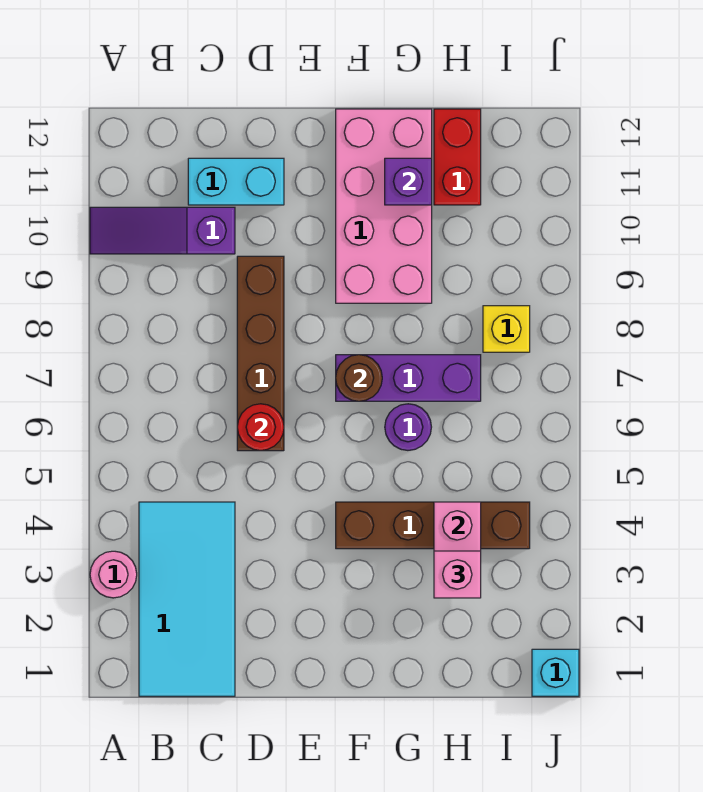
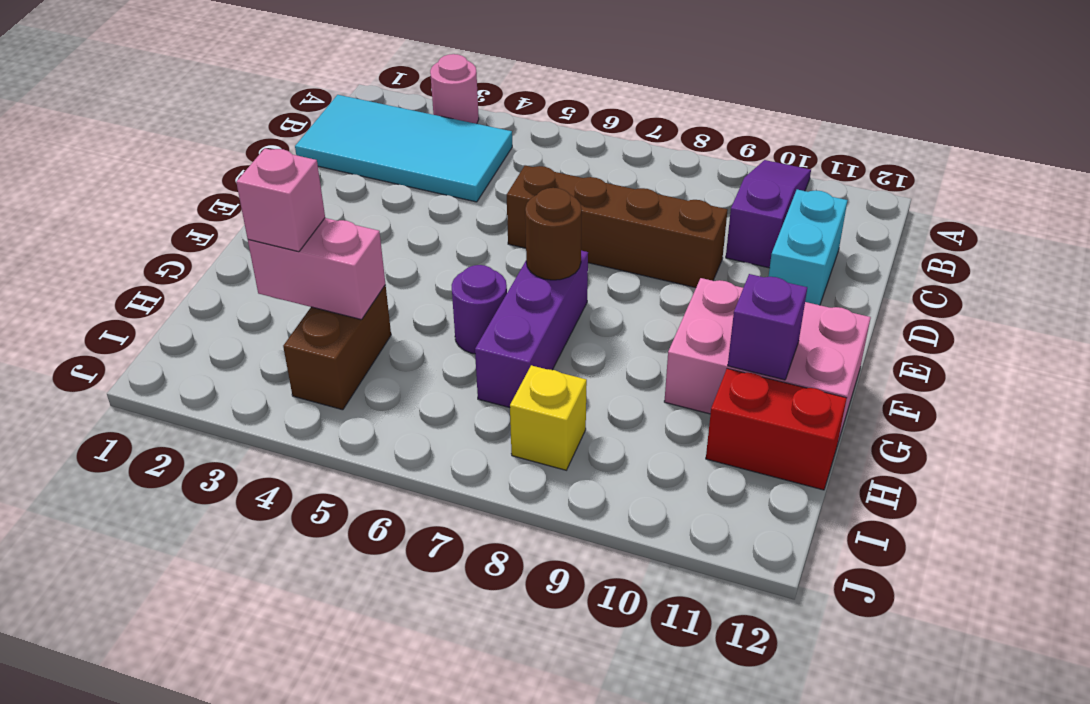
red round brick D6 level 2 -> none
brown brick F4:I4 level 1 -> brown brick H4:I4 level 1
pink brick F9:G12 level 1 -> pink brick F10:G12 level 1
cyan brick J1 level 1 -> none

